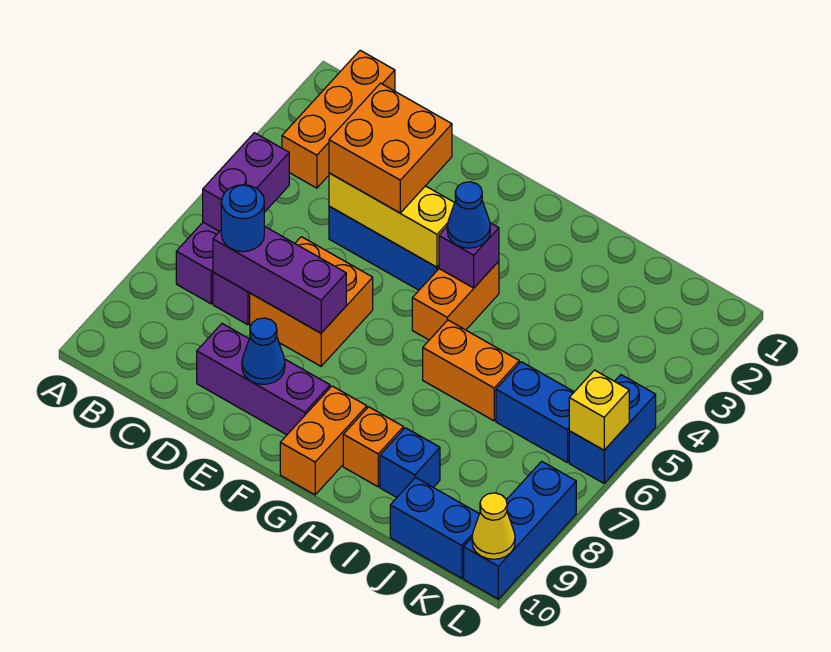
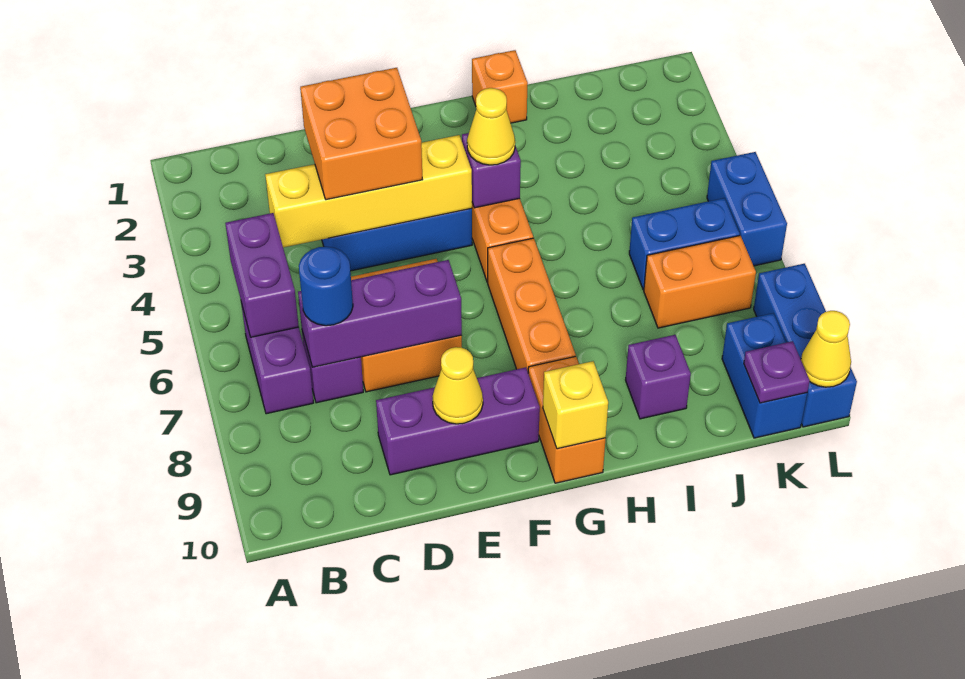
orange brick B1:B3 level 1 -> orange brick G6:G8 level 1
yellow brick D4:F4 level 2 -> yellow brick C4:F4 level 2
blue cone E9 level 2 -> yellow cone E9 level 2
blue cone G4 level 3 -> yellow cone G4 level 3
orange brick H6:I6 level 1 -> orange brick J7:K7 level 1
orange brick H9 level 1 -> orange brick H1 level 1
blue brick I9 level 1 -> purple brick I9 level 1
blue brick J10:K10 level 1 -> blue brick K9:K10 level 1
none -> purple plate K10 level 2
yellow brick L6 level 2 -> yellow brick G10 level 2

